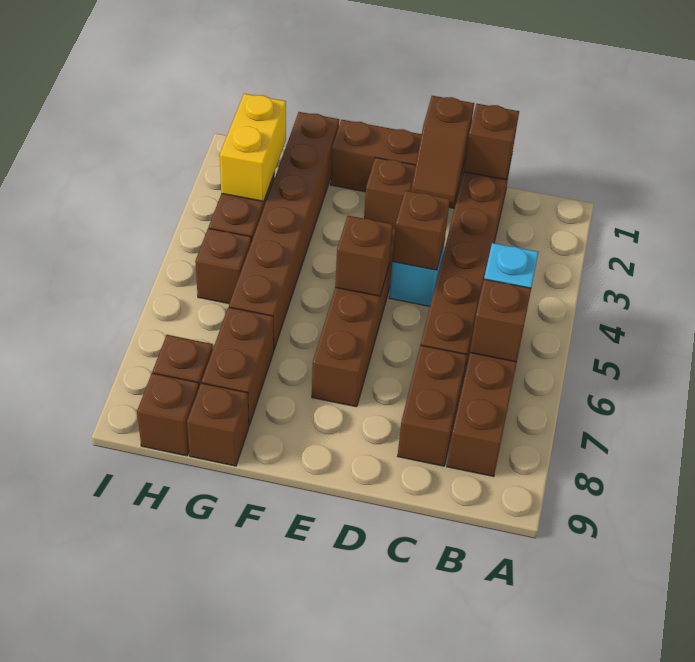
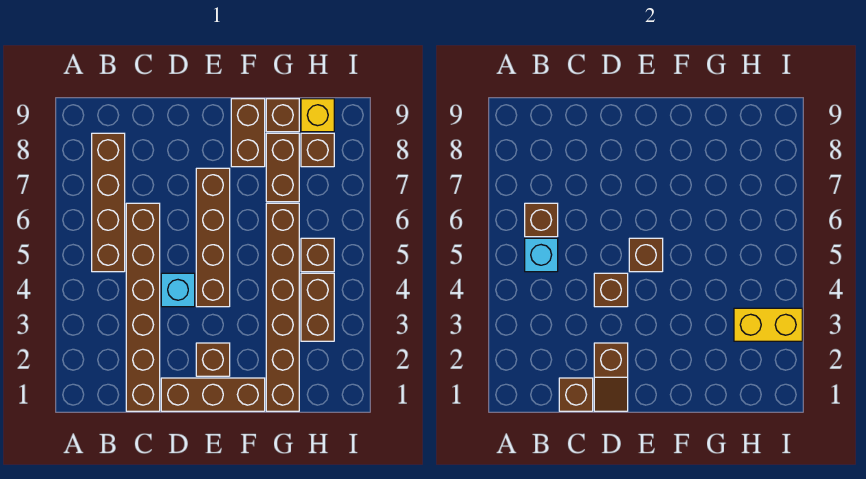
brown brick C7:C8 level 1 -> brown brick F8:F9 level 1
brown slope D1:D2 level 2 top 1 -> brown slope D1:D2 level 2 top 2
yellow brick H2:H3 level 2 -> yellow brick H3:I3 level 2
brown brick H9 level 1 -> yellow brick H9 level 1

